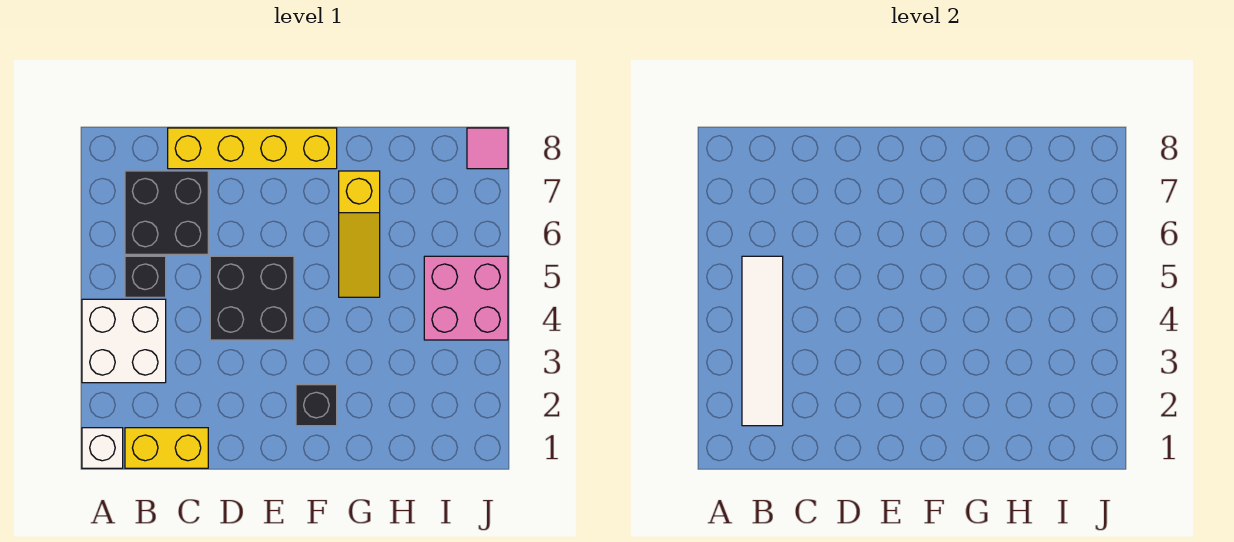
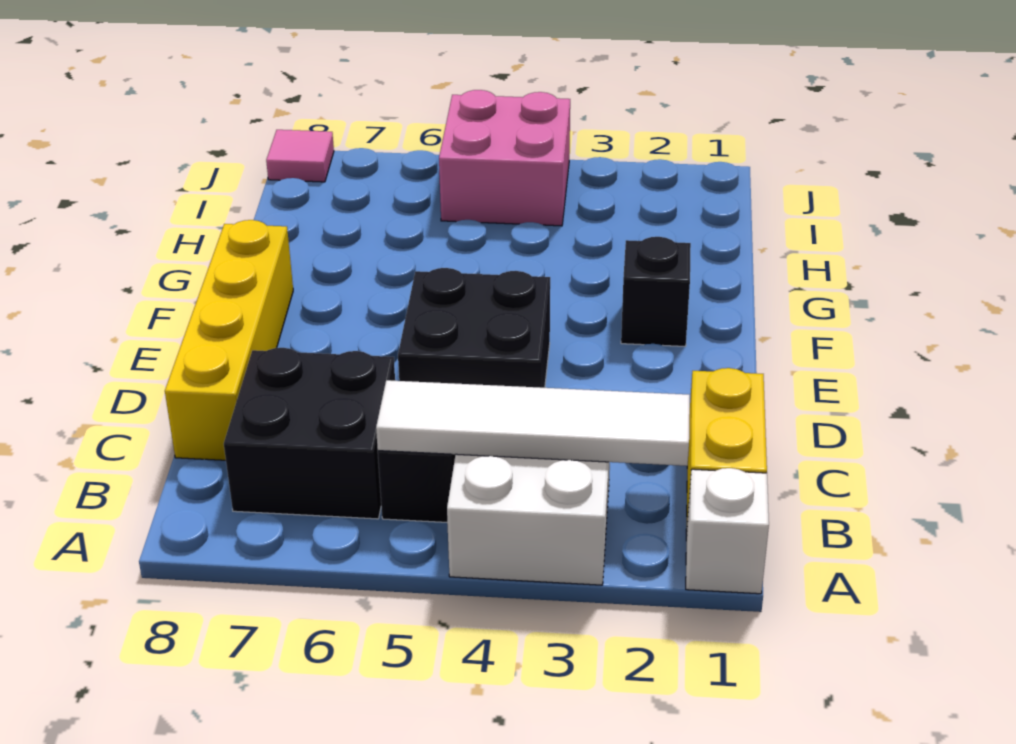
yellow slope G5:G7 level 1 top 7 -> none

